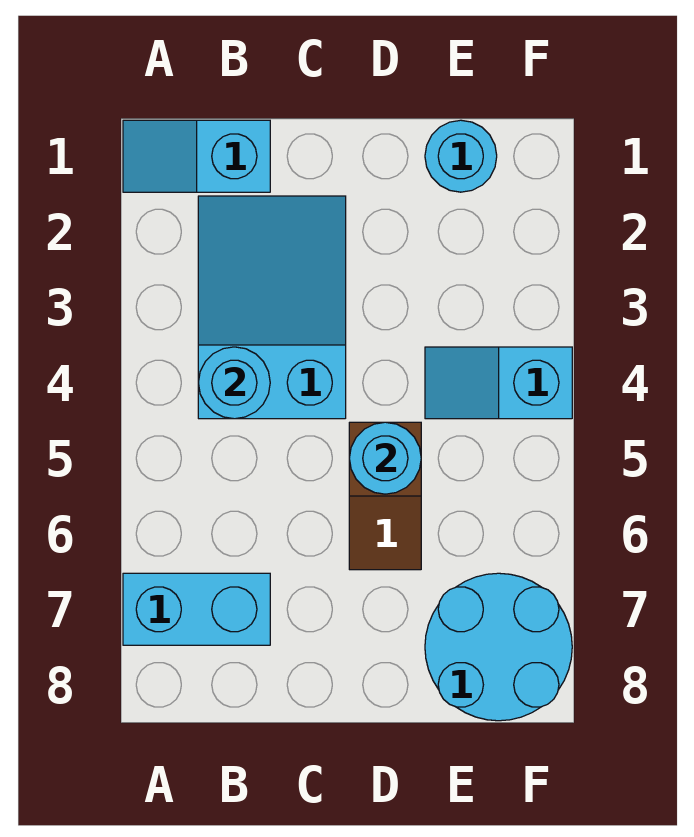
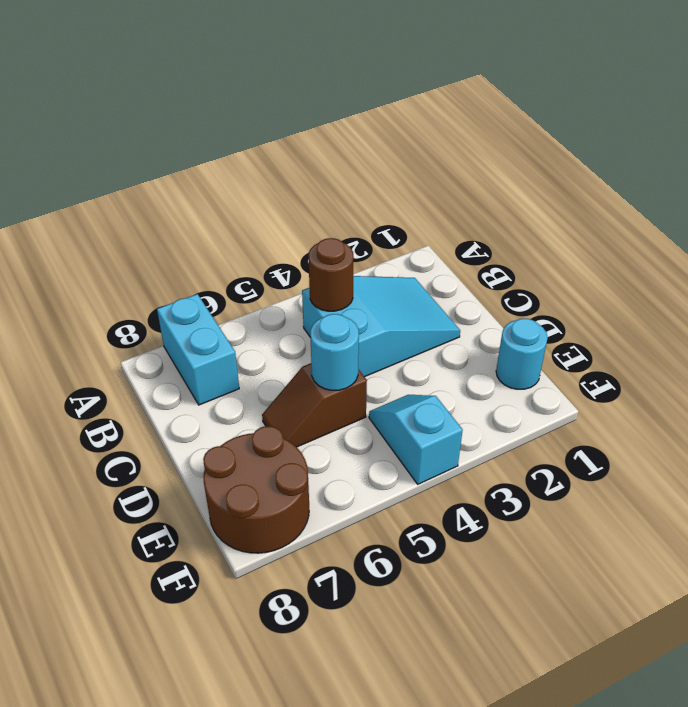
cyan slope A1:B1 level 1 top B -> none
cyan round brick B4 level 2 -> brown round brick B4 level 2
cyan round brick E7:F8 level 1 -> brown round brick E7:F8 level 1

